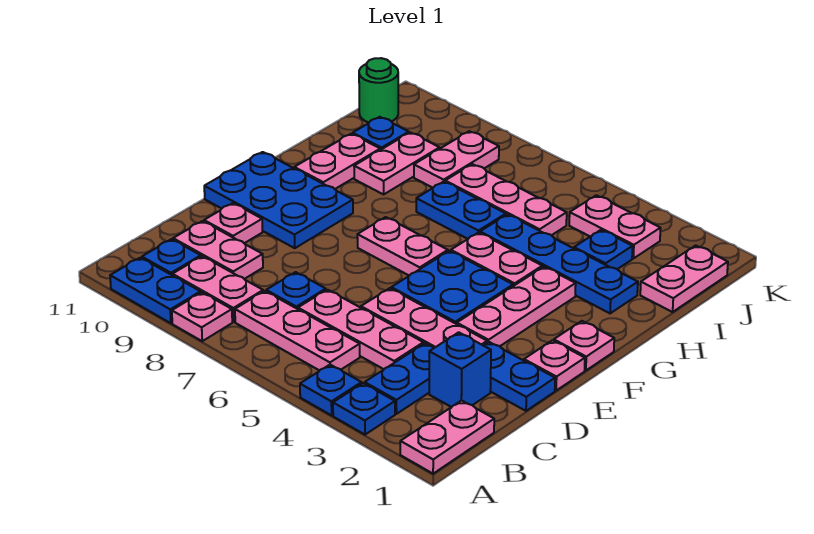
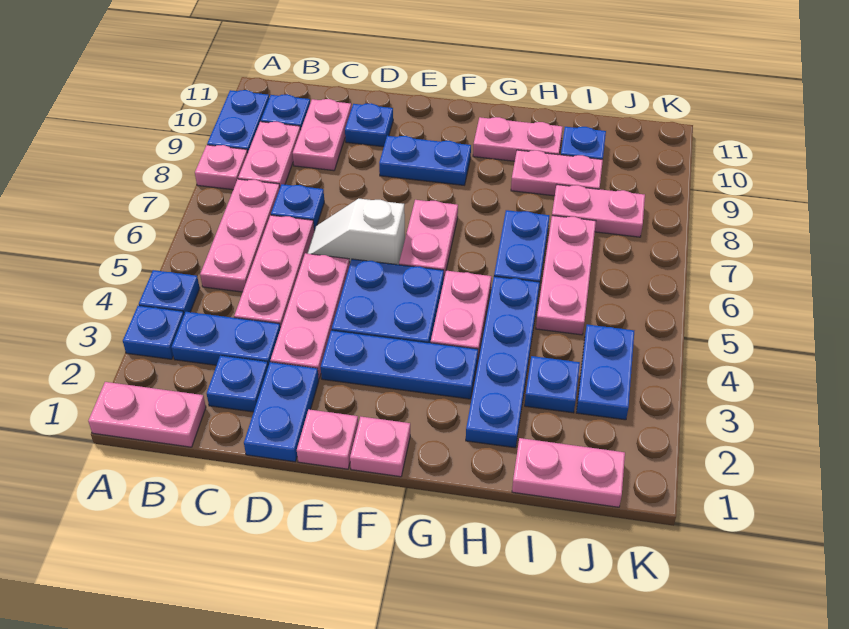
blue brick C2 level 1 -> blue plate C2 level 1
none -> white slope D6:E6 level 1 top E
pink plate D10 level 1 -> blue plate D10 level 1
pink plate E3:G3 level 1 -> blue plate E3:G3 level 1
blue plate E9:F11 level 1 -> blue plate E9:F9 level 1
pink plate J3:J4 level 1 -> blue plate J3:J4 level 1
green round brick J11 level 1 -> none

